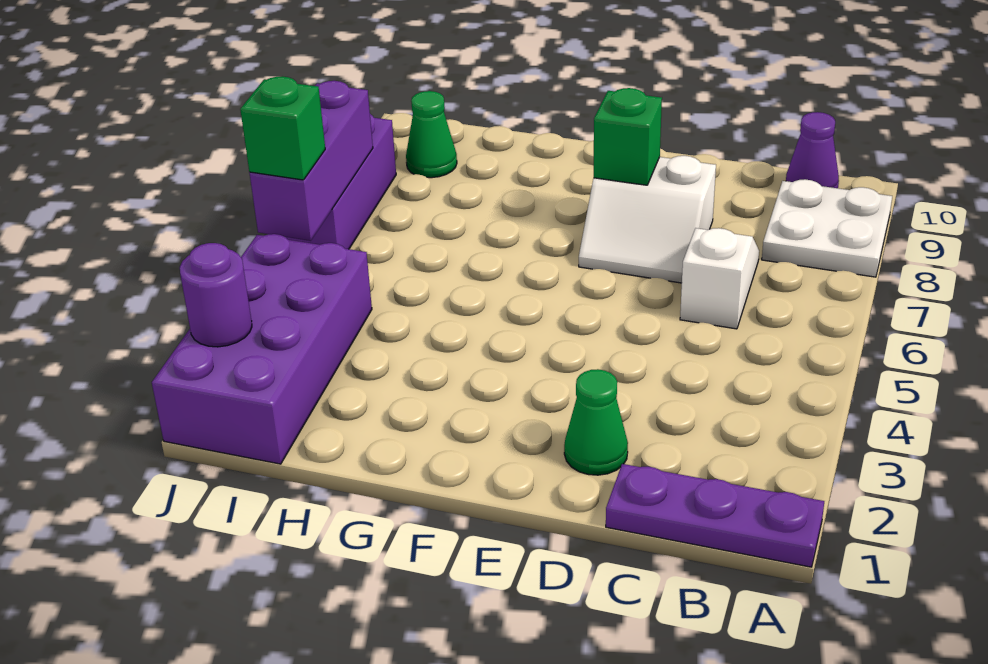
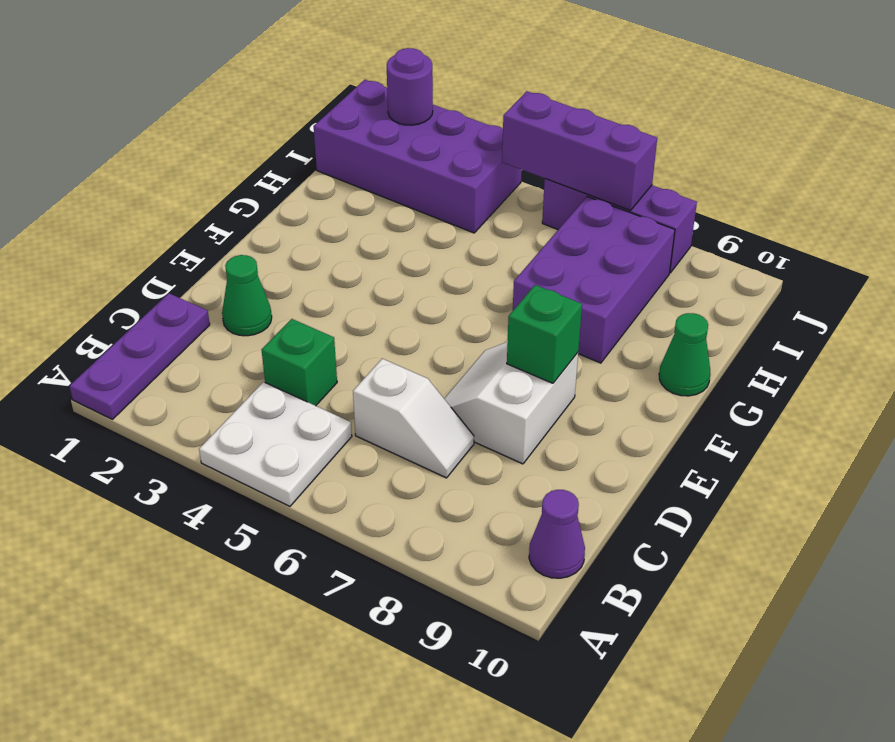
white plate A8:B9 level 1 -> white plate A4:B5 level 1
none -> purple brick G7:I8 level 1
green cone I9 level 1 -> green cone G10 level 1
green brick J5 level 3 -> green brick C4 level 1

